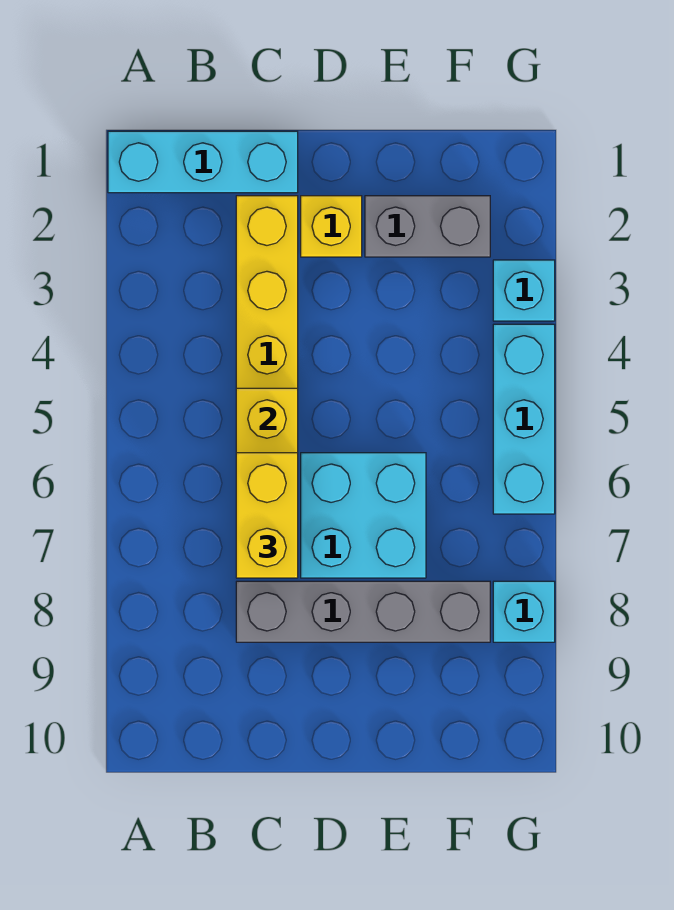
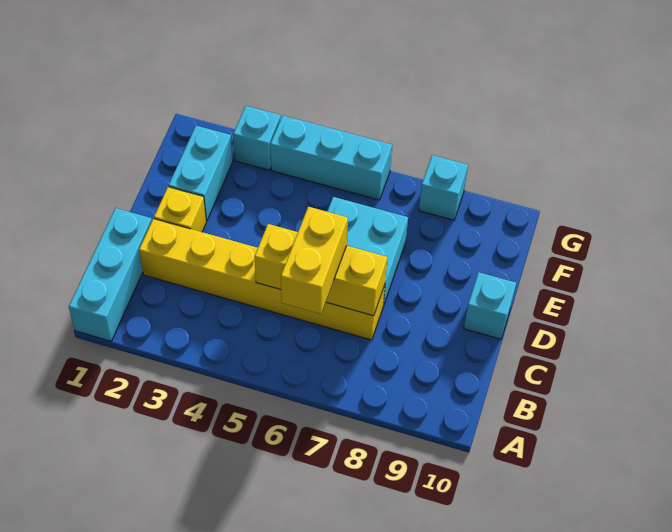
yellow brick C6:C7 level 3 -> yellow brick B6:C6 level 3
grey brick C8:F8 level 1 -> none
none -> cyan brick D10 level 1
grey brick E2:F2 level 1 -> cyan brick E2:F2 level 1

